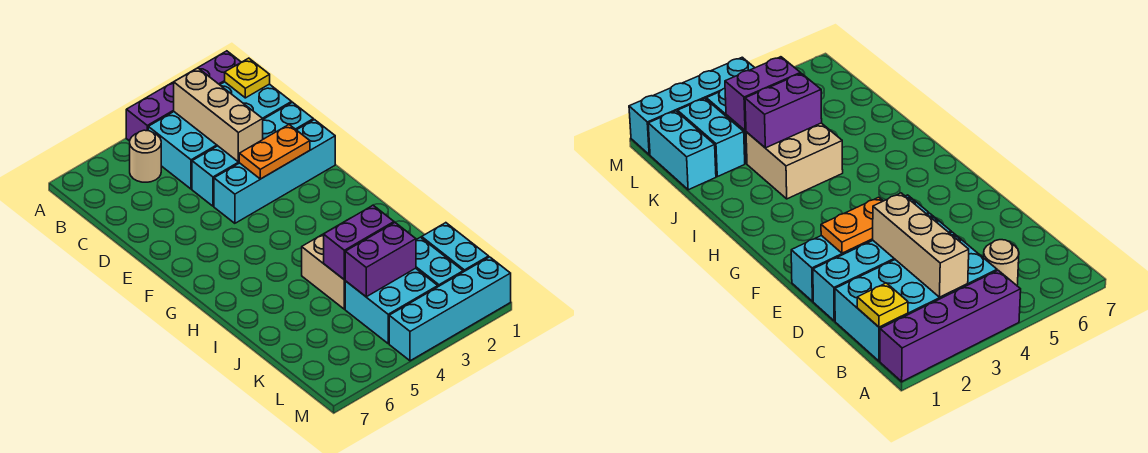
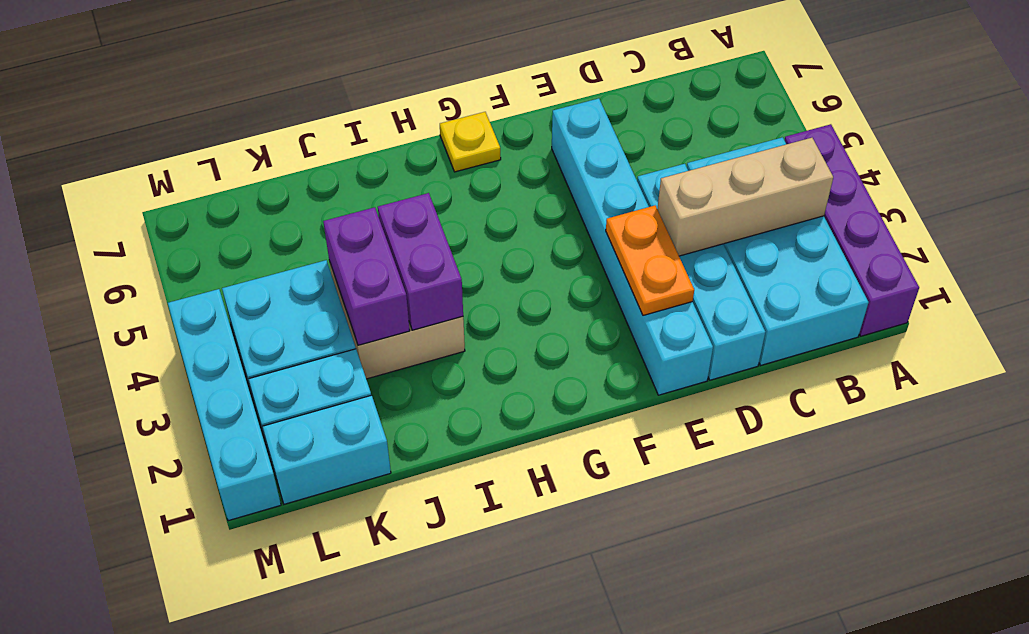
yellow plate B1 level 2 -> yellow plate G7 level 1
tan round brick B5 level 1 -> none
cyan brick E1:E4 level 1 -> cyan brick E1:E6 level 1
purple brick K3:K4 level 2 -> purple brick I3:I4 level 2

